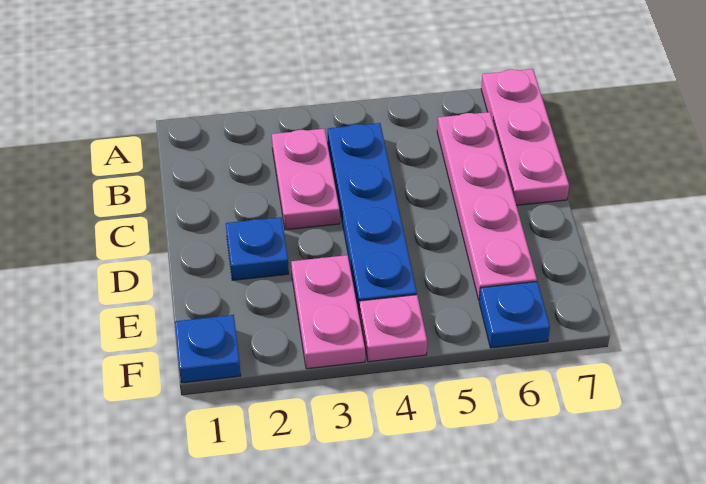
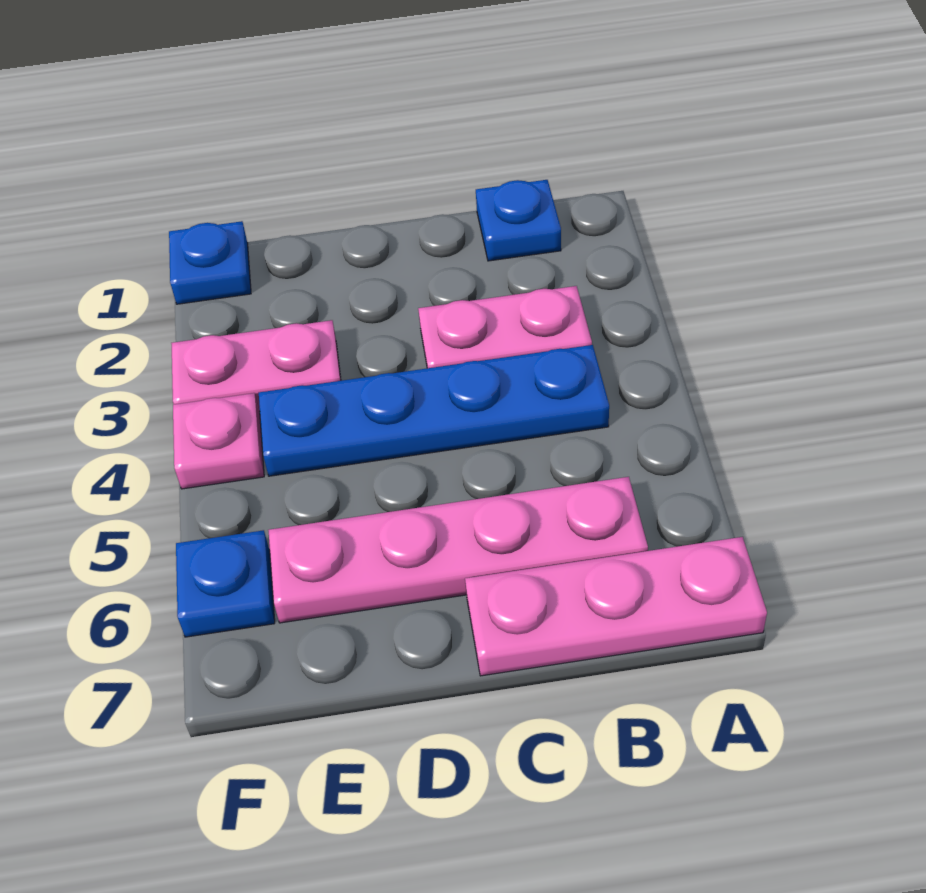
blue plate D2 level 1 -> blue plate B1 level 1

